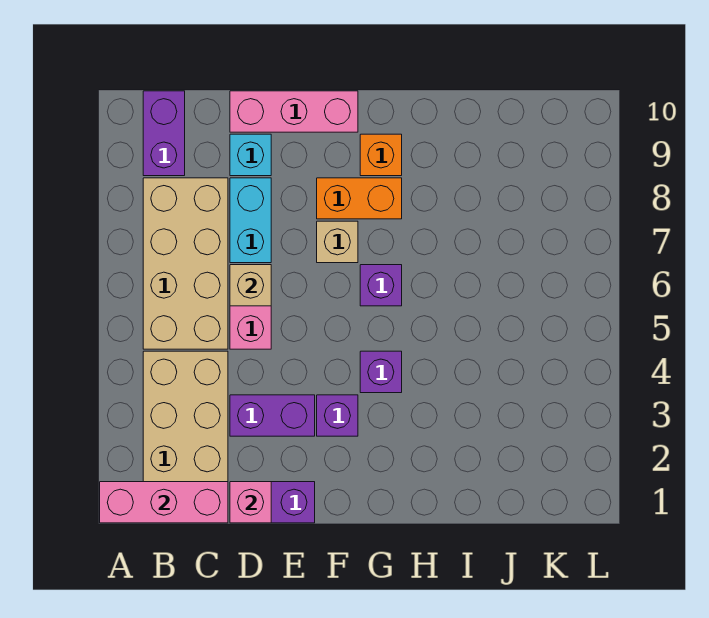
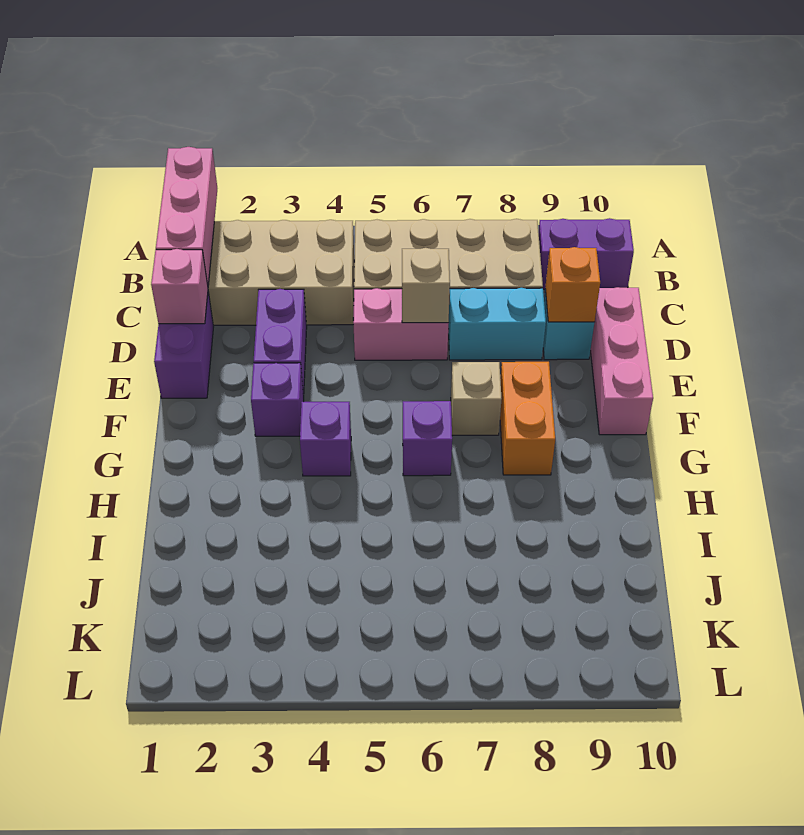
orange brick G9 level 1 -> orange brick D9 level 2

